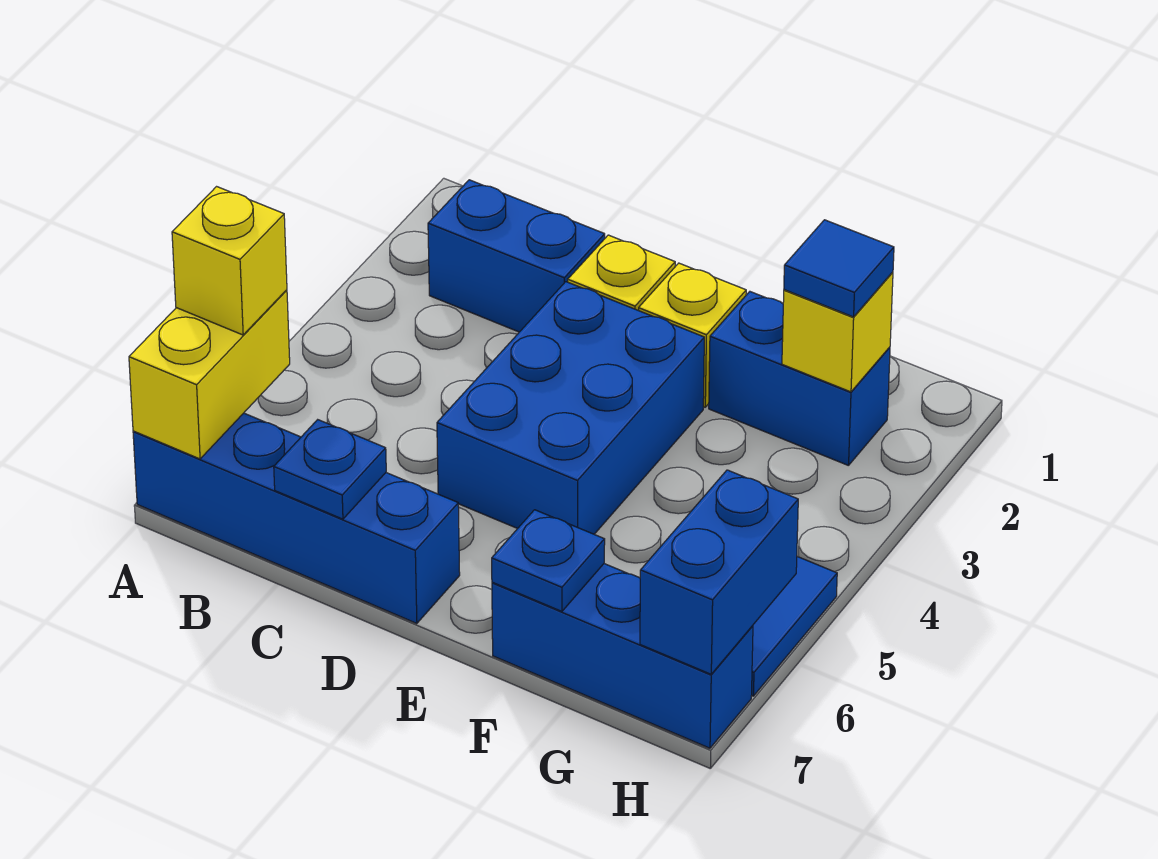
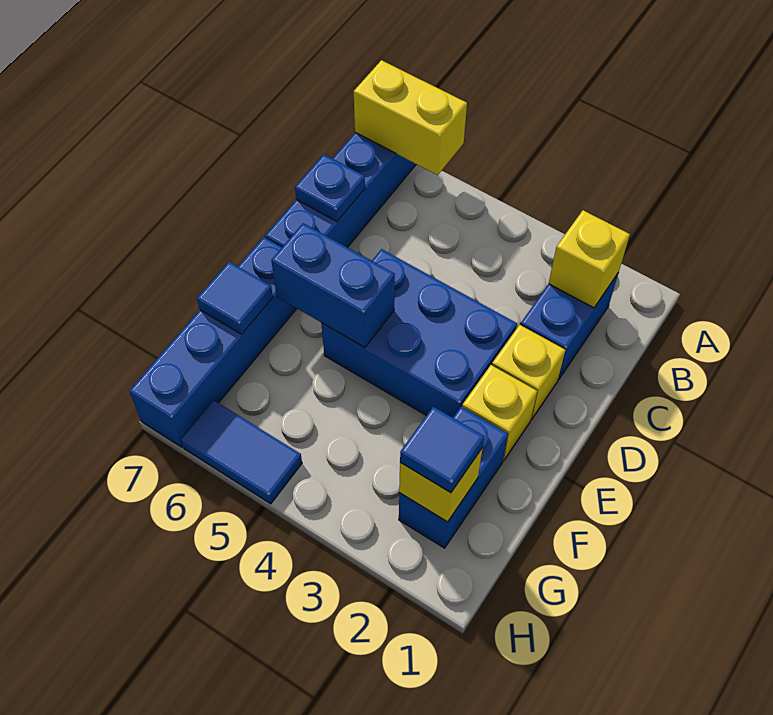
yellow brick A6 level 3 -> yellow brick B2 level 2
blue brick F7:H7 level 1 -> blue brick E7:H7 level 1
blue plate F7 level 2 -> blue tile F7 level 2
blue brick H6:H7 level 2 -> blue brick E5:E6 level 2

